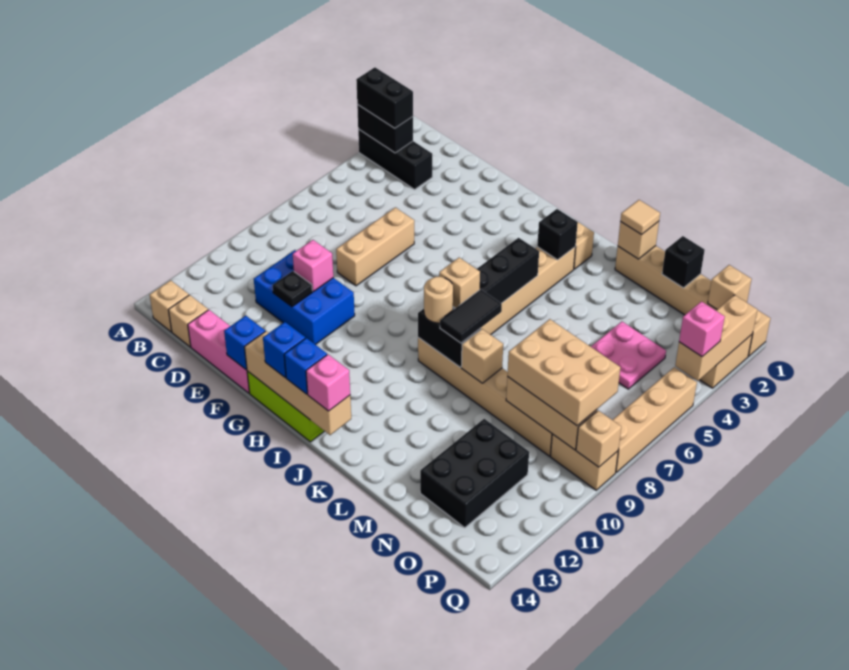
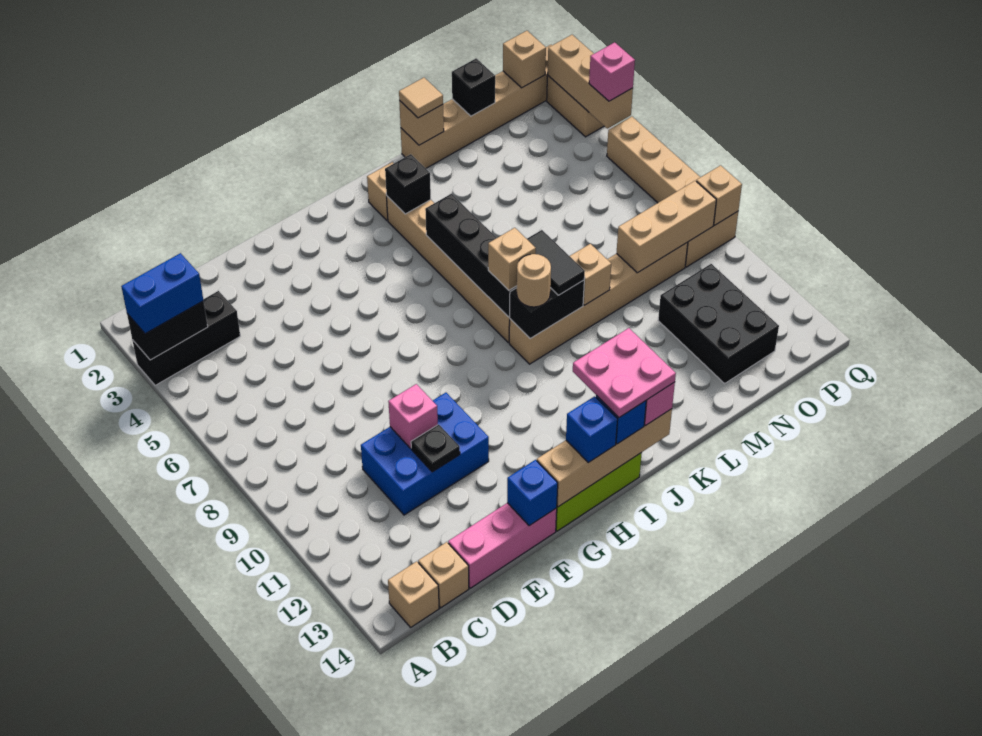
black brick A3:B3 level 3 -> blue brick A3:B3 level 3
tan brick E6:E8 level 1 -> none
pink plate N4:O5 level 1 -> pink plate I13:J14 level 4
tan brick N8:P9 level 3 -> none

